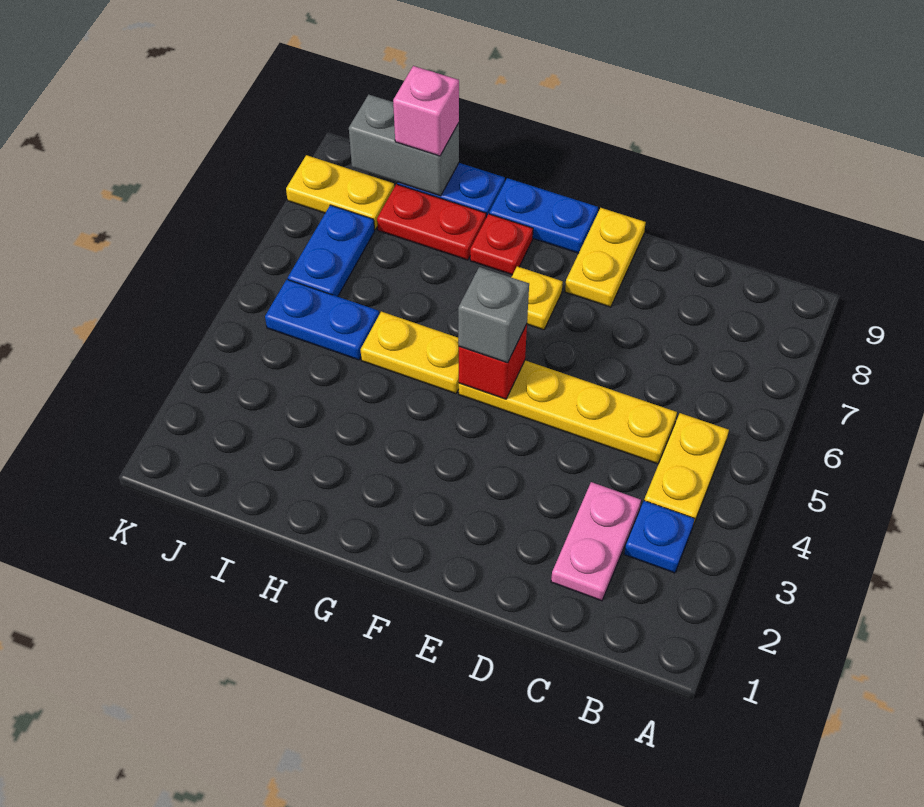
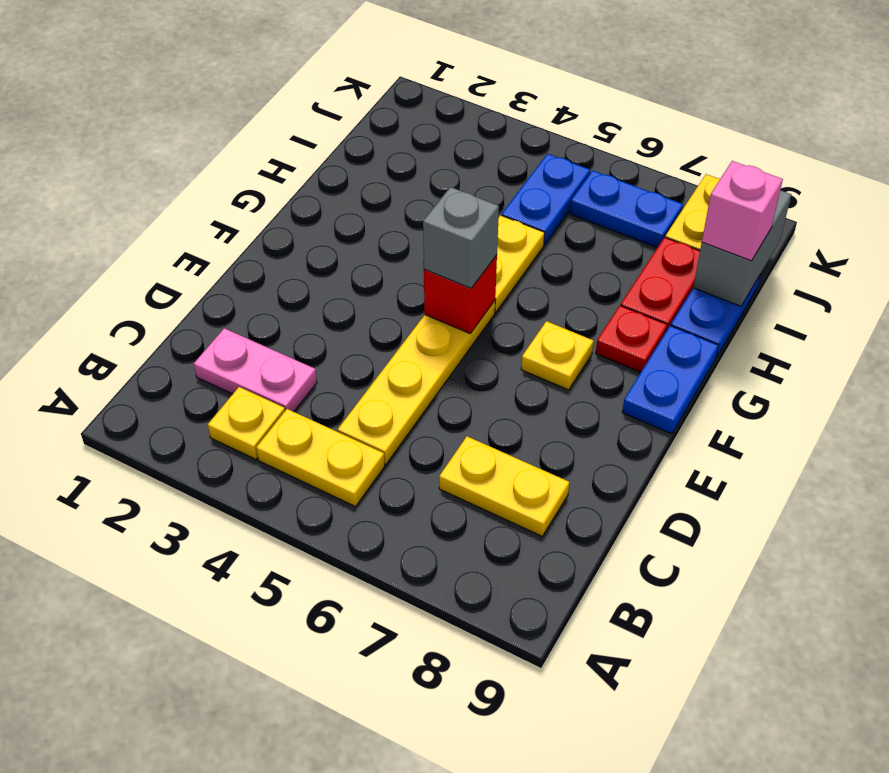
blue plate B3 level 1 -> yellow plate B3 level 1
yellow plate E8:E9 level 1 -> yellow plate C7:C8 level 1

